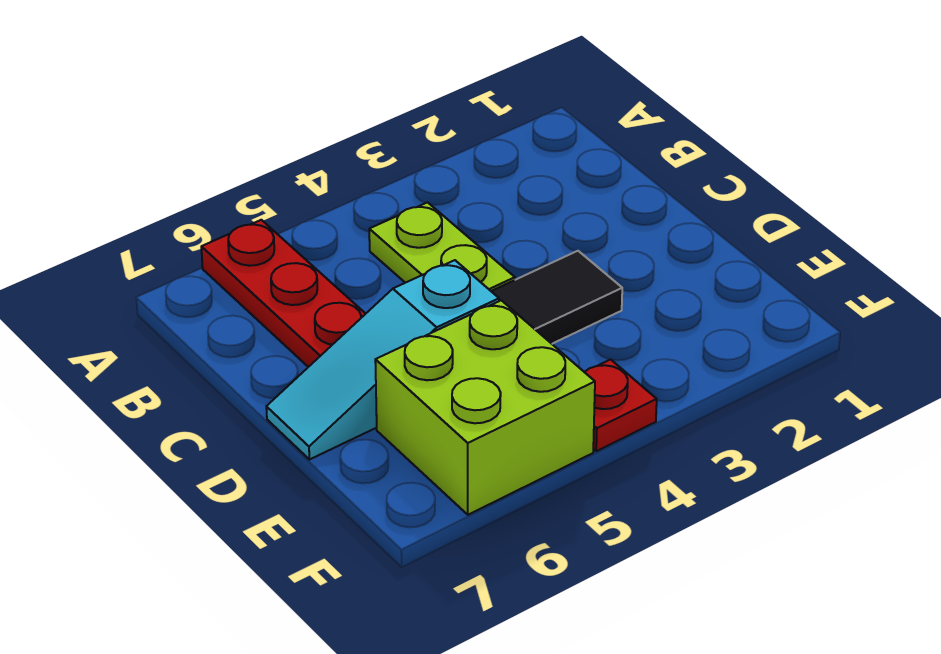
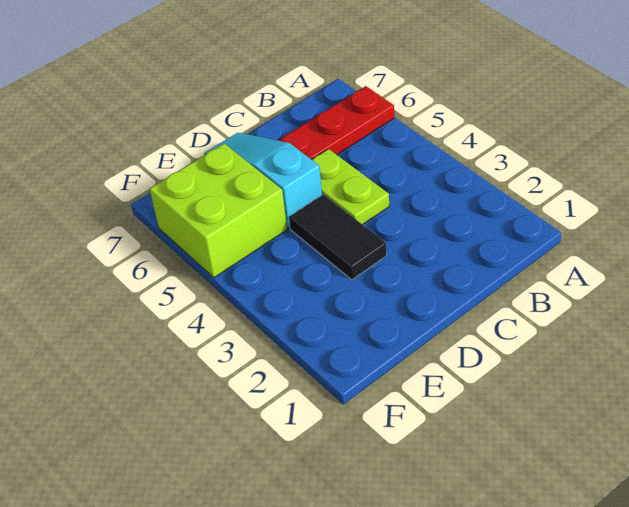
lime plate B4:C4 level 1 -> lime plate C4:C5 level 1
red plate F4 level 1 -> none

